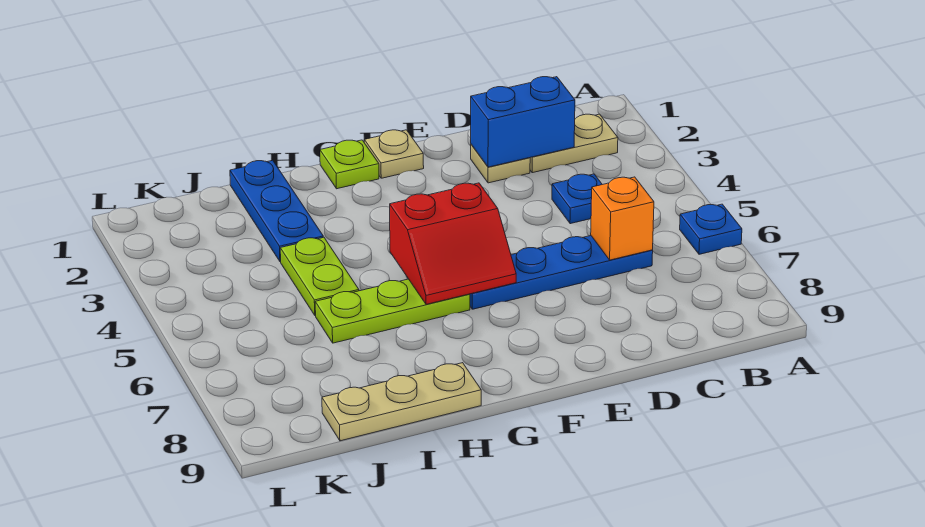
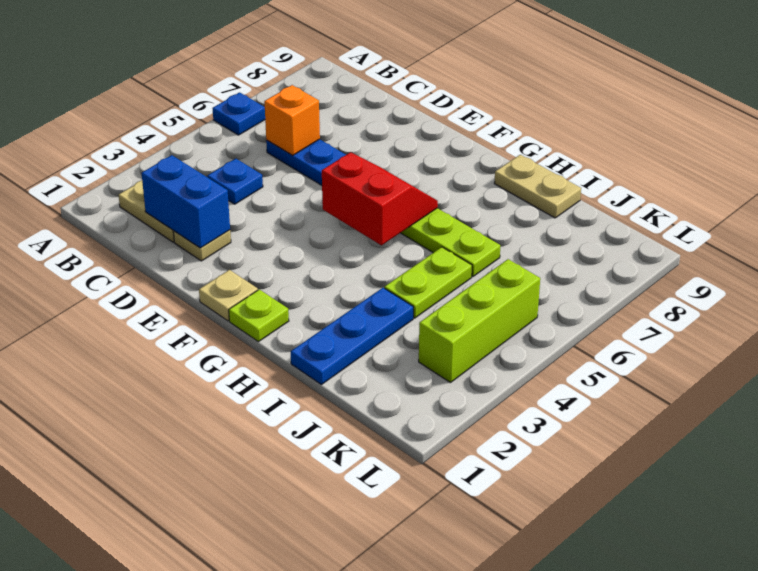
tan plate H9:J9 level 1 -> tan plate H9:I9 level 1
none -> lime brick K3:K5 level 1

